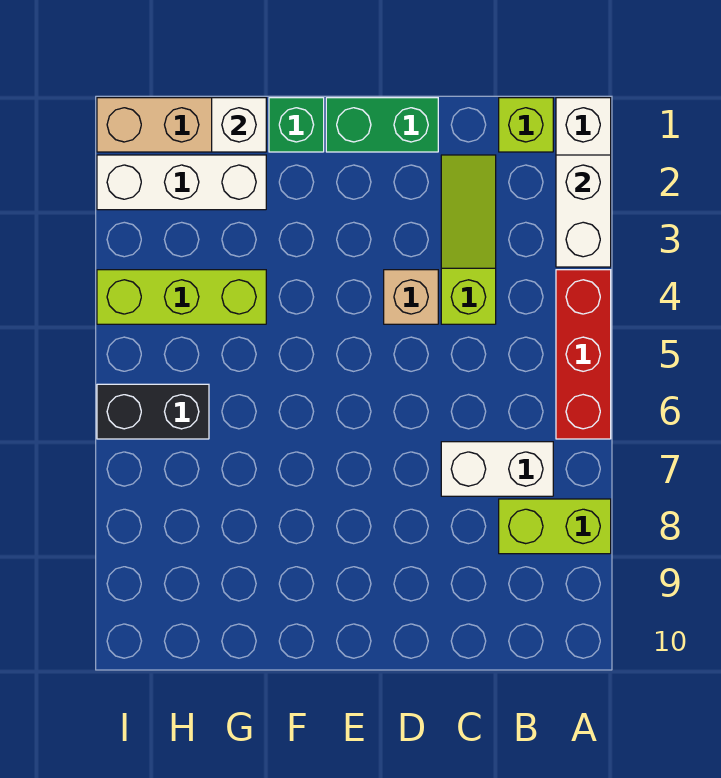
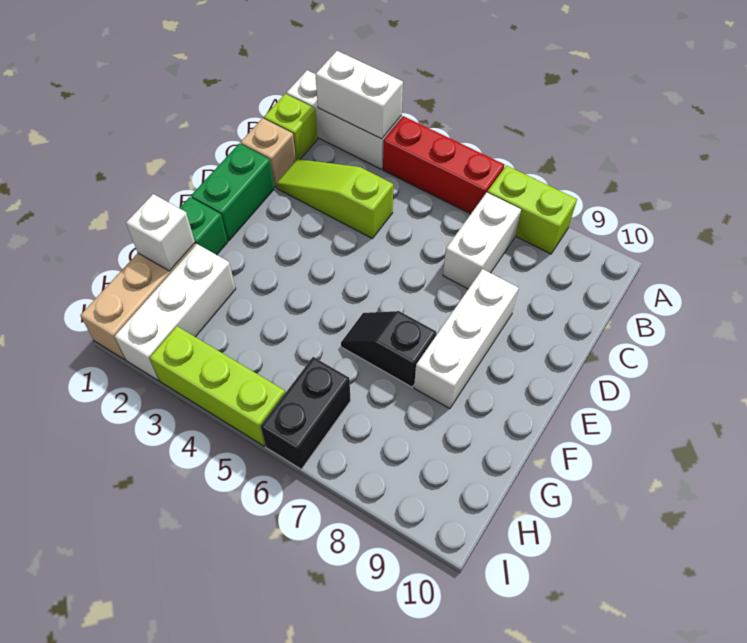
lime brick A8:B8 level 1 -> lime brick A7:A8 level 1
tan brick D4 level 1 -> tan brick C1 level 1
none -> white brick D8:F8 level 1
none -> black slope F6:F7 level 1 top 7
lime brick G4:I4 level 1 -> lime brick I3:I5 level 1

